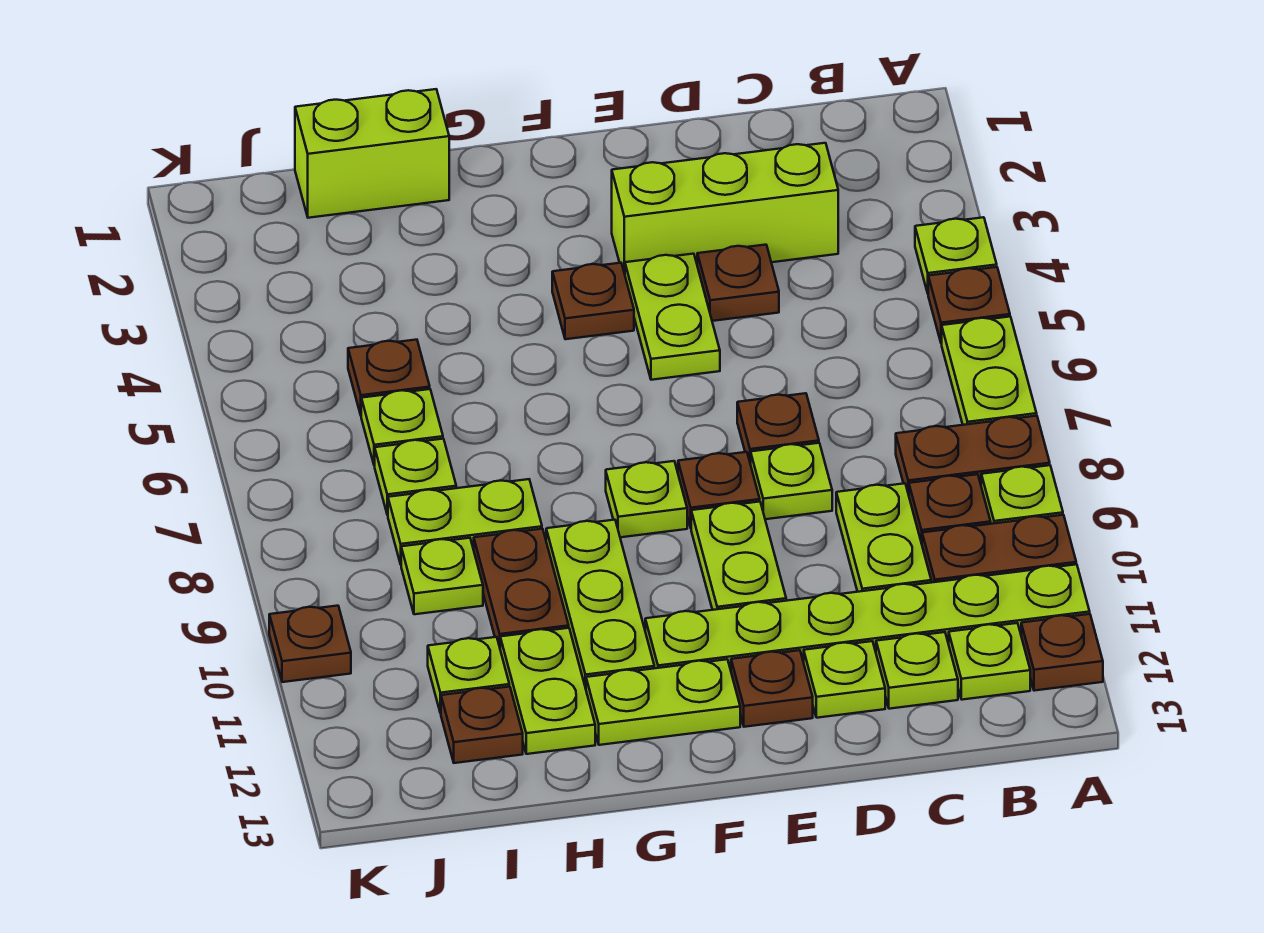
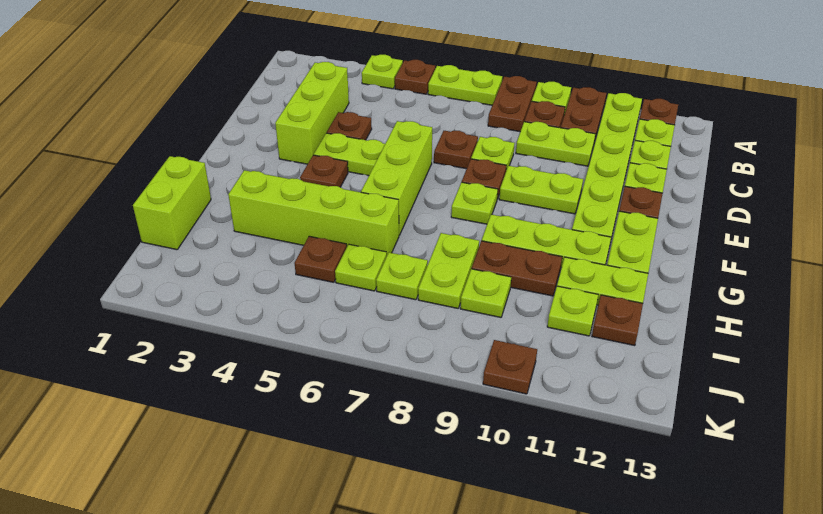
none -> lime brick E6:G6 level 1
none -> lime brick H3:H6 level 1

